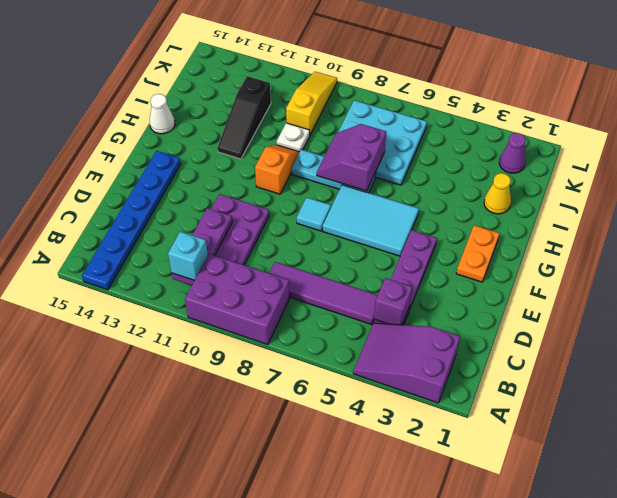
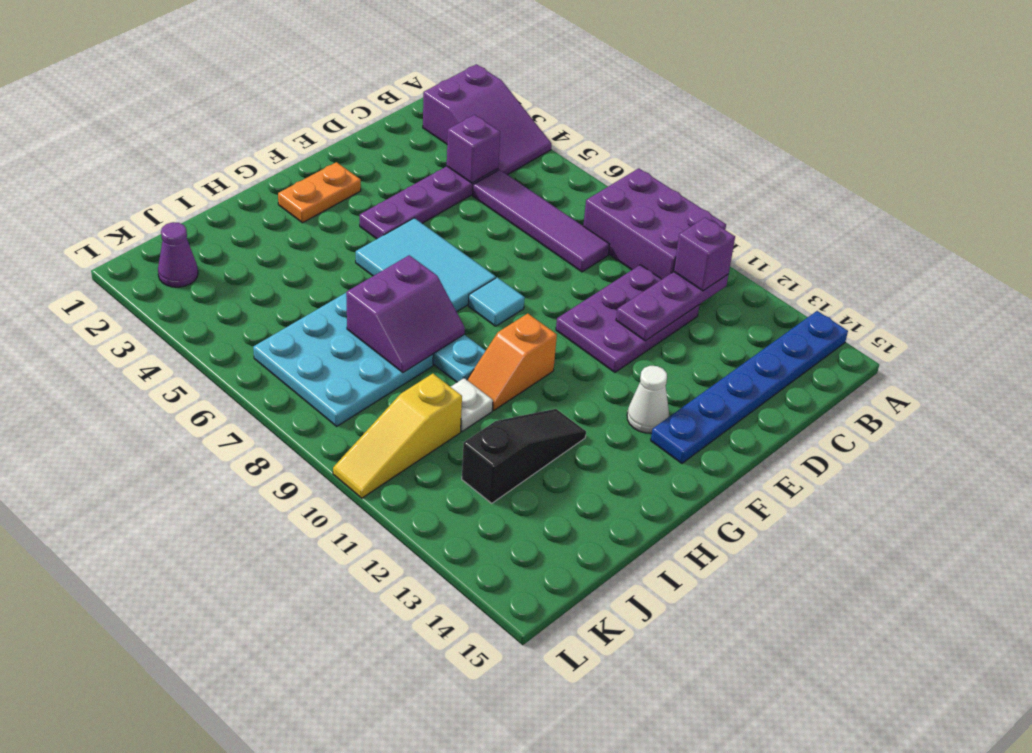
cyan brick B11 level 3 -> purple brick B11 level 3
white cone H15 level 1 -> white cone F13 level 1
yellow cone I2 level 1 -> none

